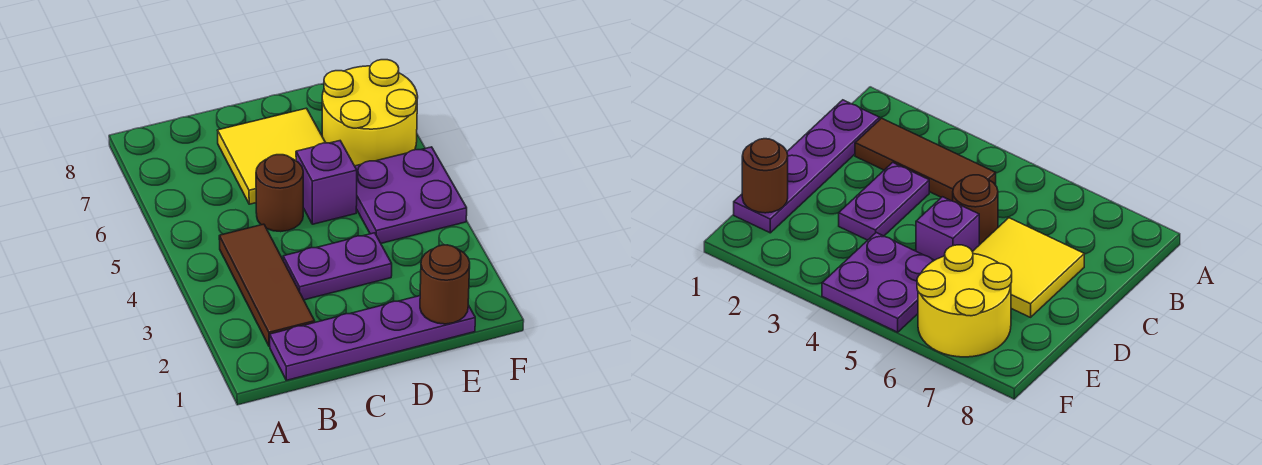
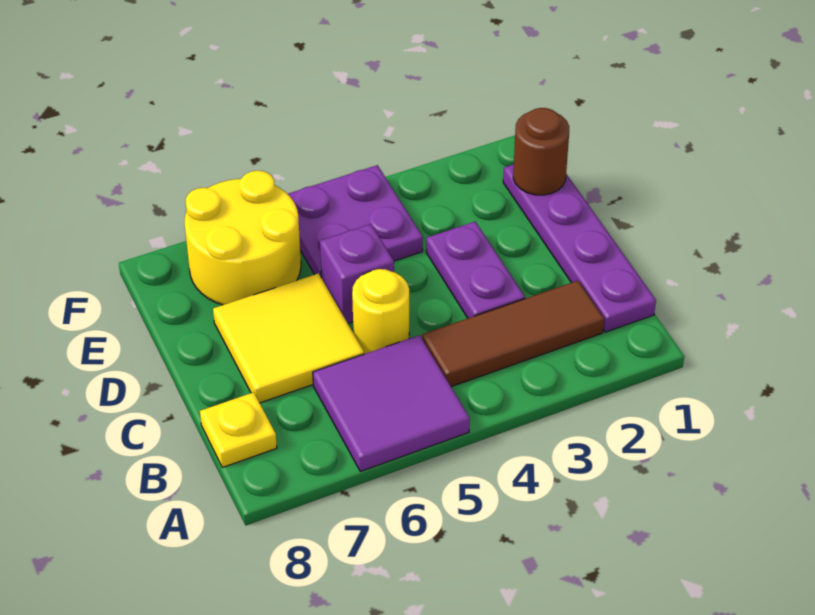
none -> purple tile A5:B6 level 1
none -> yellow plate B8 level 1
brown round brick C5 level 1 -> yellow round brick C5 level 1

